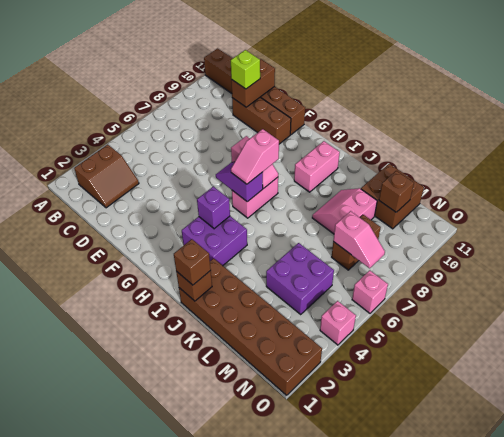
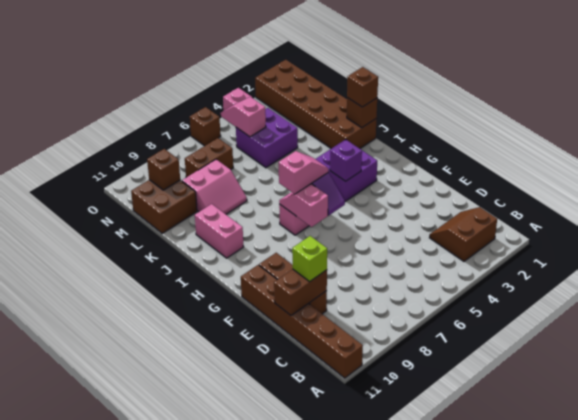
pink brick I9:I10 level 1 -> pink brick I10:J10 level 1
pink slope M7:N7 level 2 top M -> pink slope M5:N5 level 2 top M
pink brick O6 level 1 -> brown brick O6 level 1

